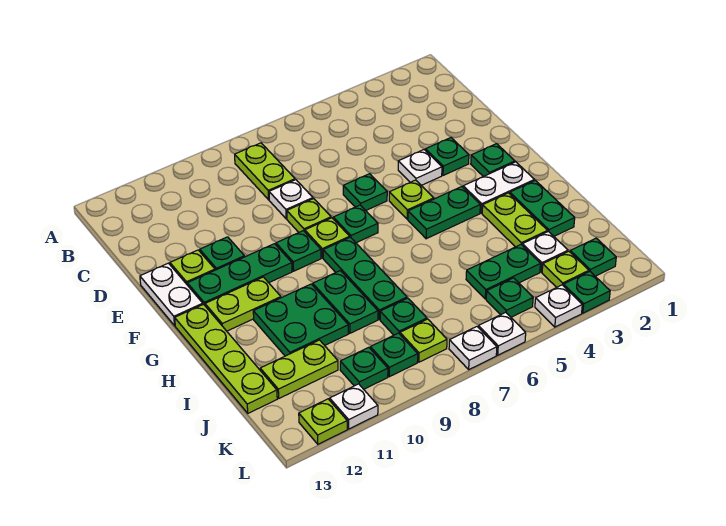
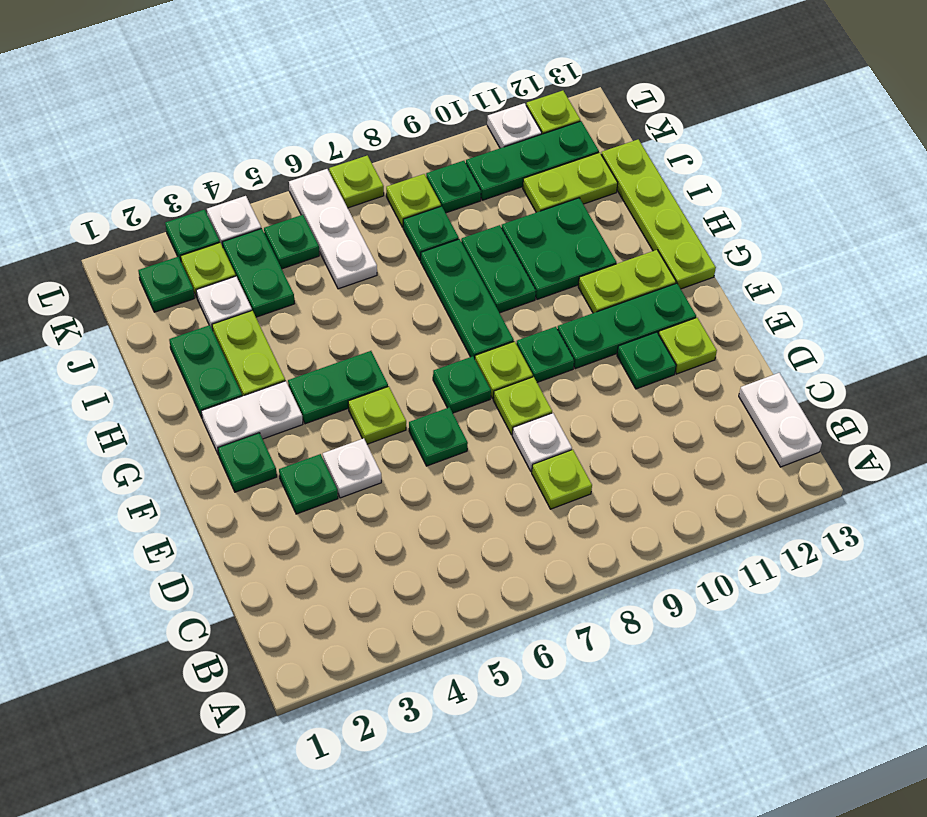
lime plate B8:C8 level 1 -> lime plate C8 level 1
white plate E13:F13 level 1 -> white plate B13:C13 level 1
green plate J4:J5 level 1 -> green plate J4:K4 level 1
green plate K10 level 1 -> green plate K10:K12 level 1
white plate L6 level 1 -> white plate J6:L6 level 1
white plate L7 level 1 -> lime plate L7 level 1

